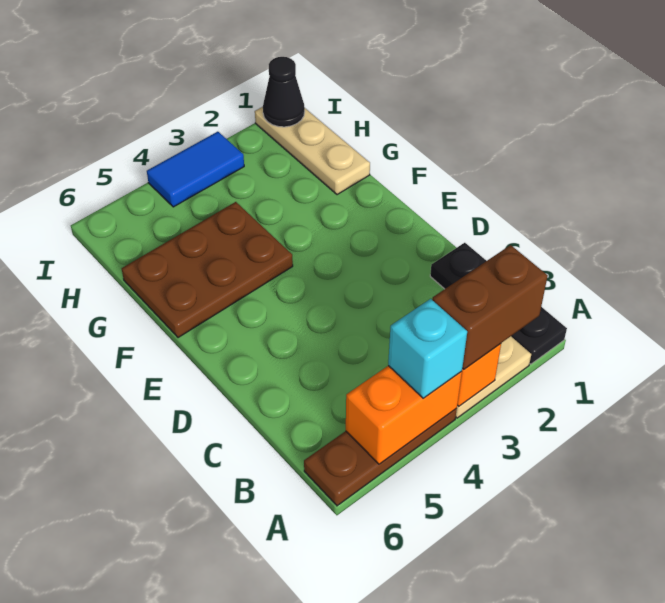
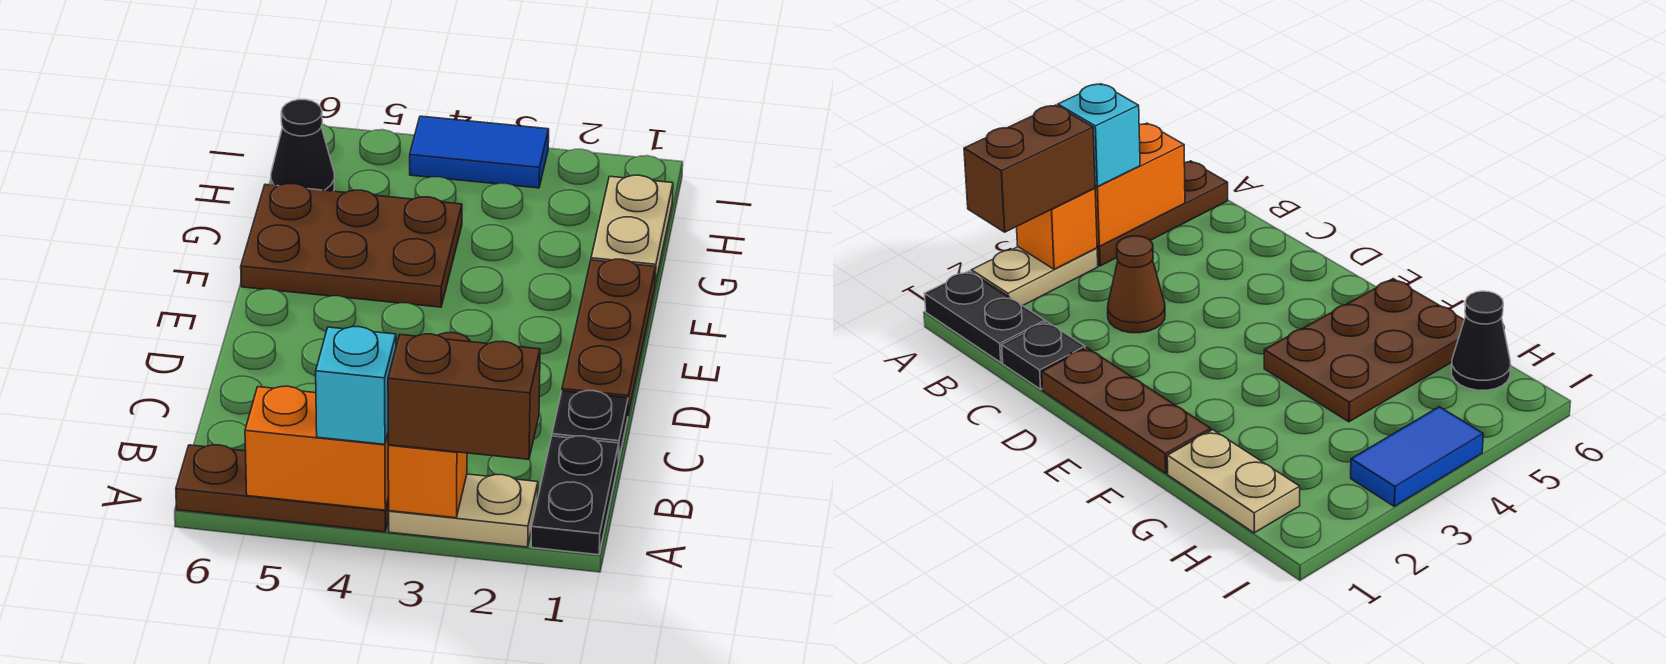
none -> brown cone C3 level 1
none -> brown plate D1:F1 level 1
tan plate G1:I1 level 1 -> tan plate G1:H1 level 1
black cone I1 level 2 -> black cone H6 level 1

